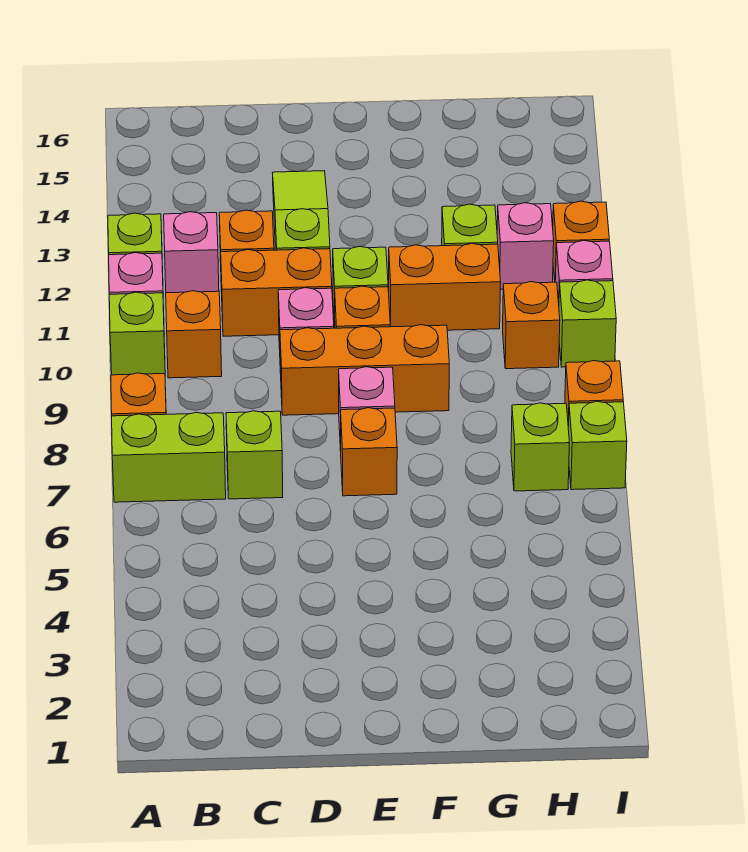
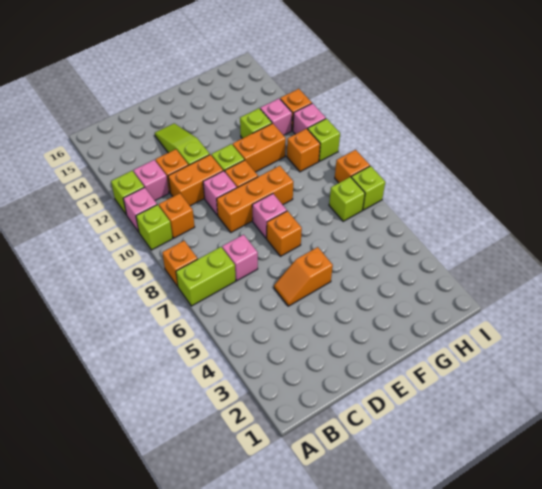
lime brick C7 level 1 -> pink brick C7 level 1
none -> orange slope D5:E5 level 1 top E

